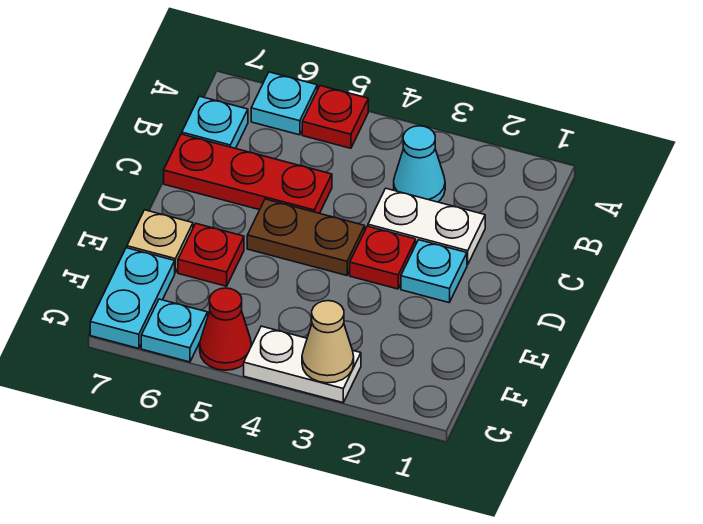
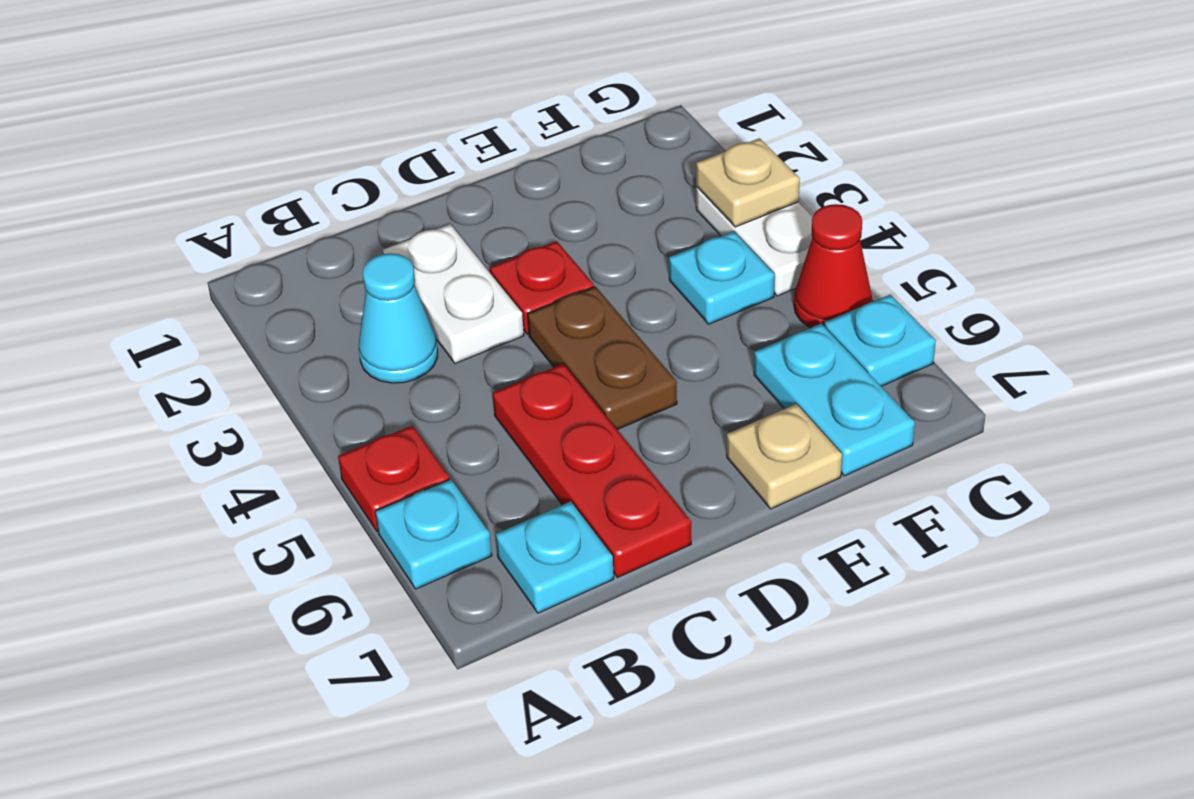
cyan plate D2 level 1 -> cyan plate F4 level 1
red plate E6 level 1 -> none
cyan plate F7:G7 level 1 -> cyan plate F6:F7 level 1
tan cone G3 level 2 -> tan plate G3 level 2

